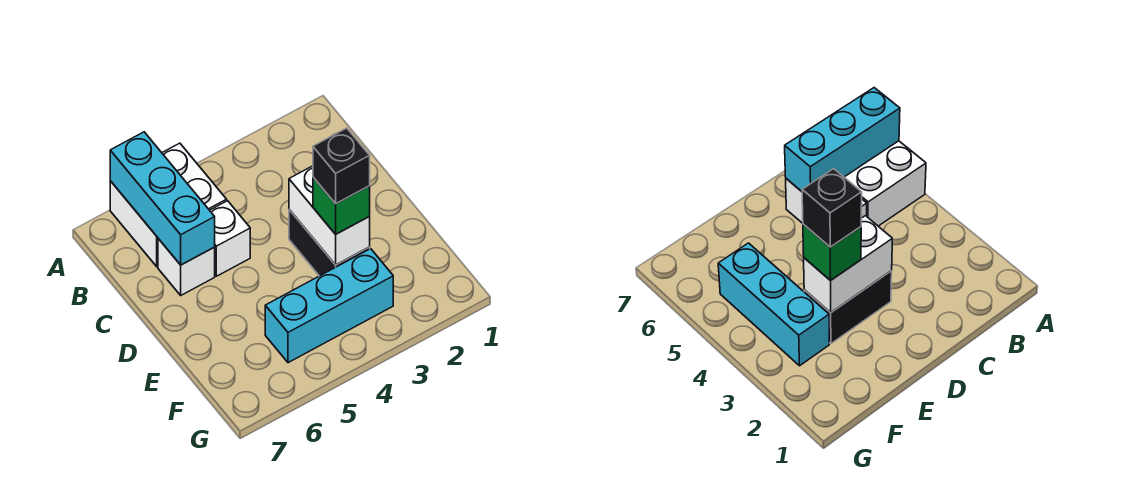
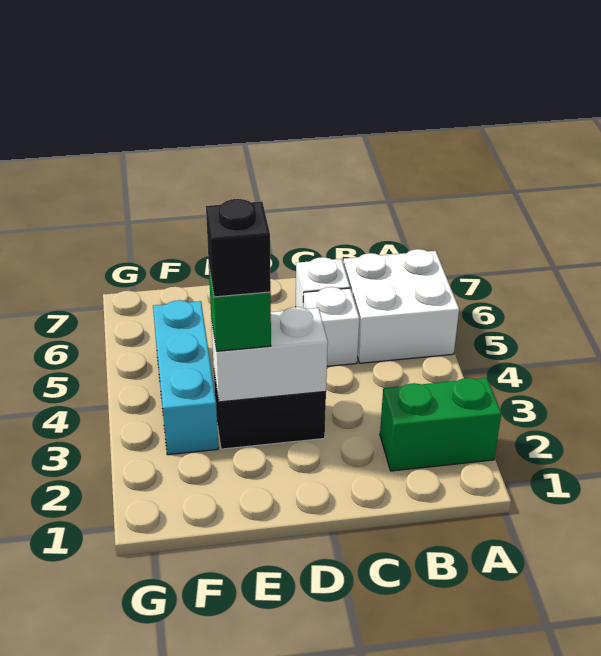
none -> green brick A2:B2 level 1
cyan brick A6:C6 level 2 -> none

